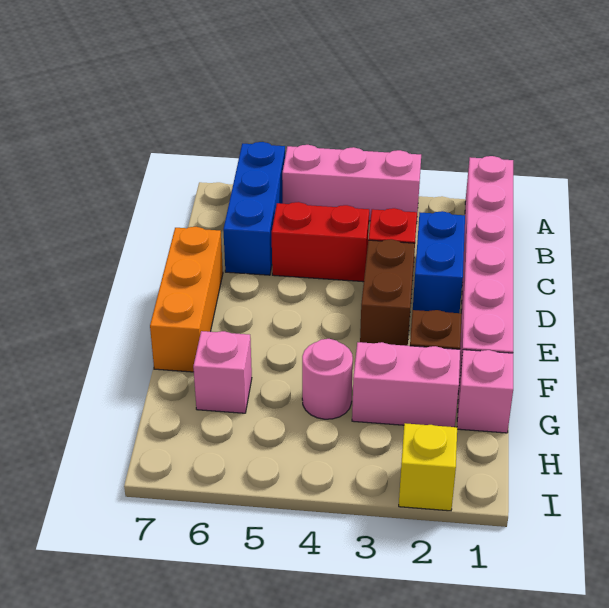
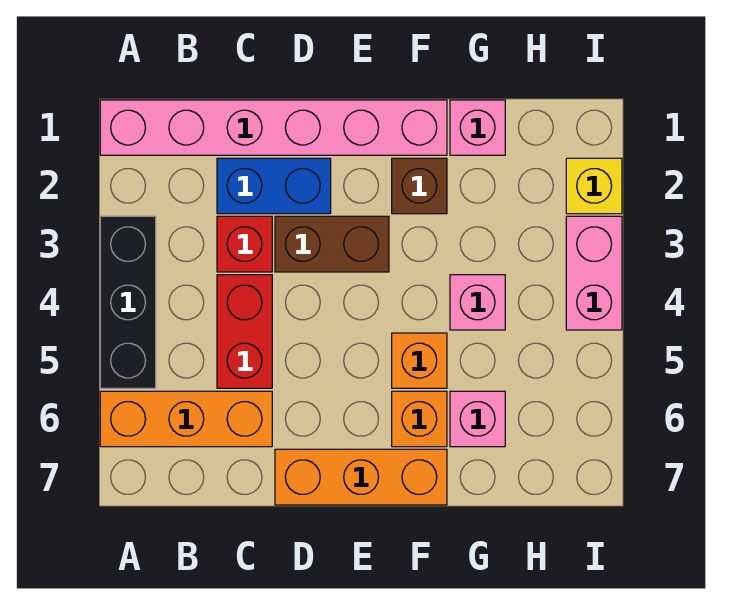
pink brick A3:A5 level 1 -> black brick A3:A5 level 1
blue brick A6:C6 level 1 -> orange brick A6:C6 level 1
none -> orange brick F5 level 1
none -> orange brick F6 level 1
pink brick G2:G3 level 1 -> pink brick I3:I4 level 1
pink round brick G4 level 1 -> pink brick G4 level 1

